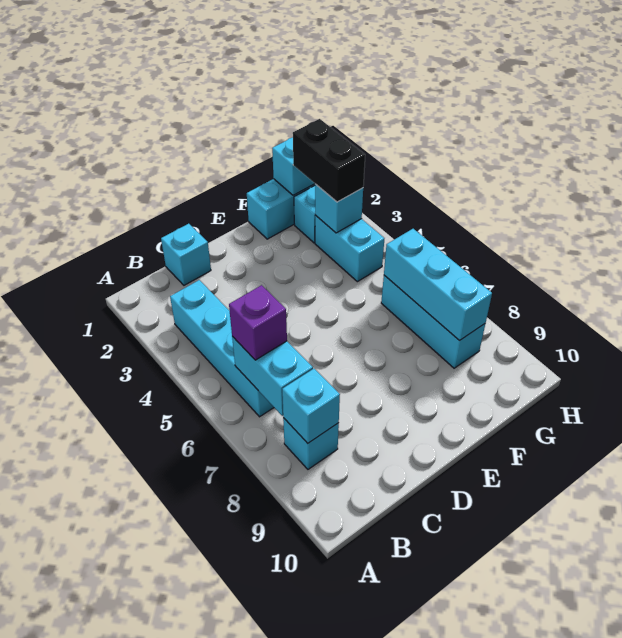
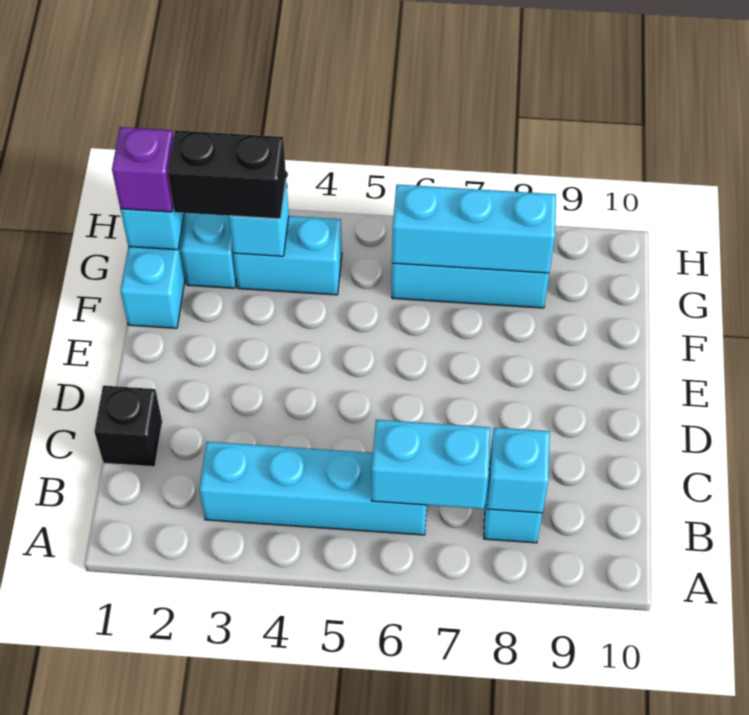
purple brick B6 level 3 -> purple brick G1 level 3
cyan brick C1 level 1 -> black brick C1 level 1

